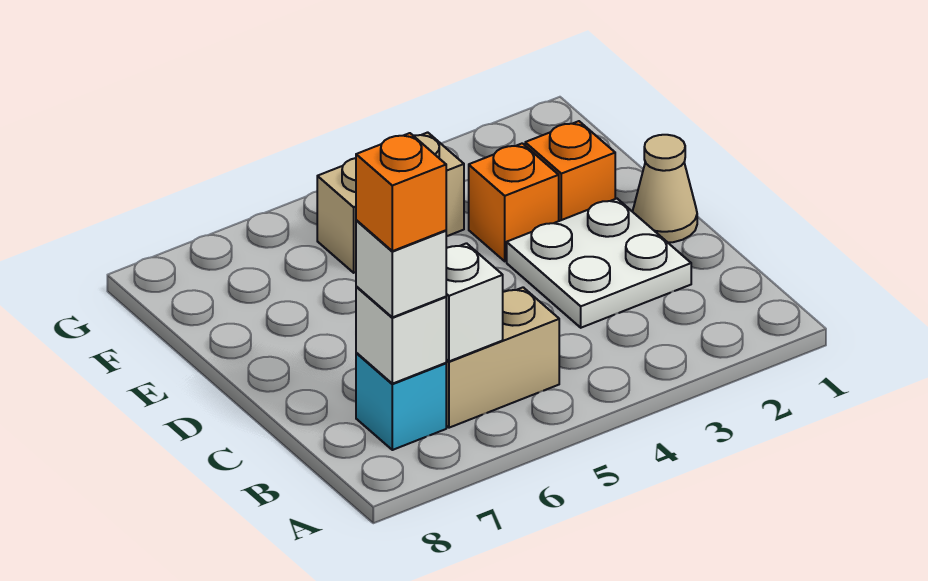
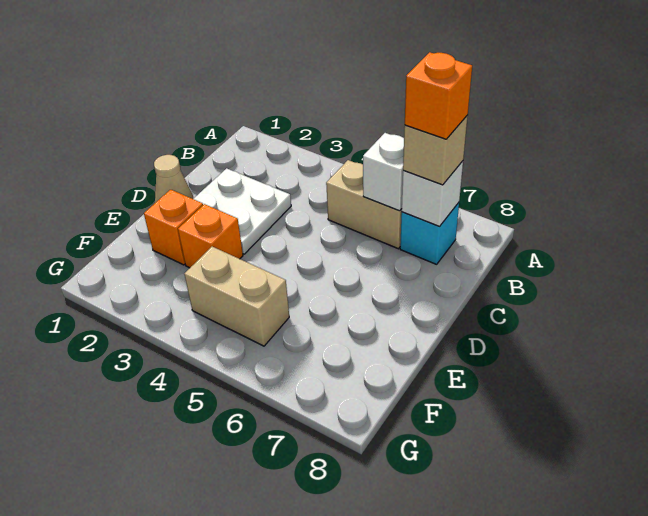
white brick B7 level 3 -> tan brick B7 level 3

